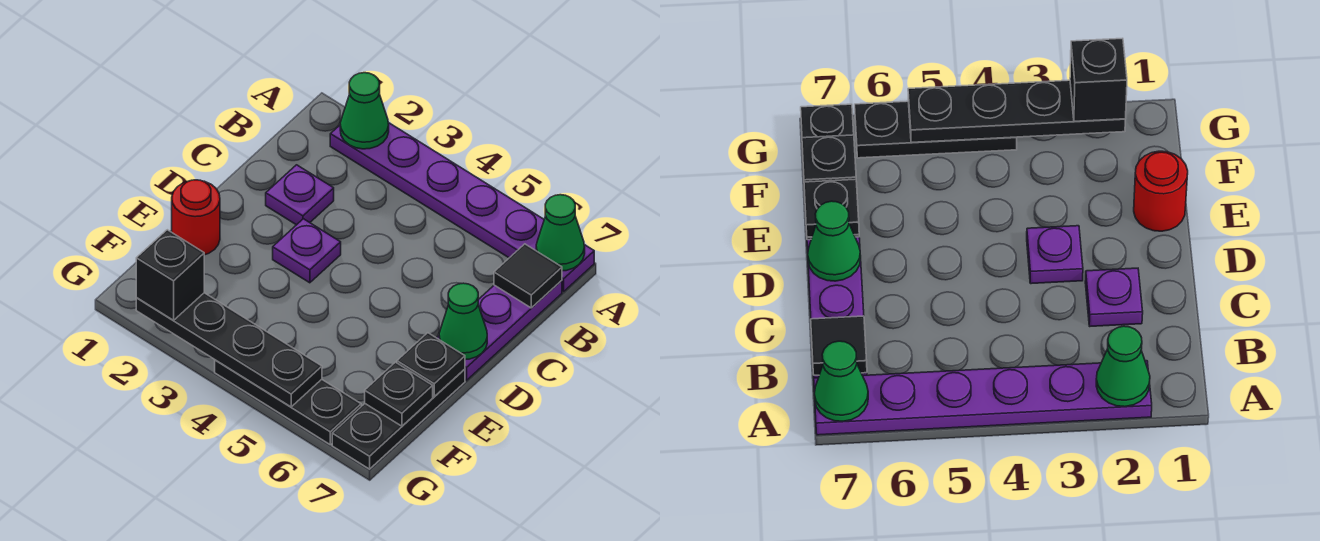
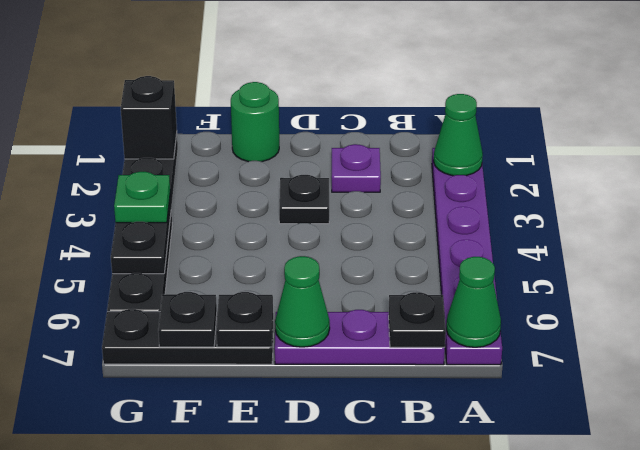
black tile B7 level 2 -> black plate B7 level 2
purple plate D3 level 1 -> black plate D3 level 1
red round brick E1 level 1 -> green round brick E1 level 1
none -> green plate G4 level 3

